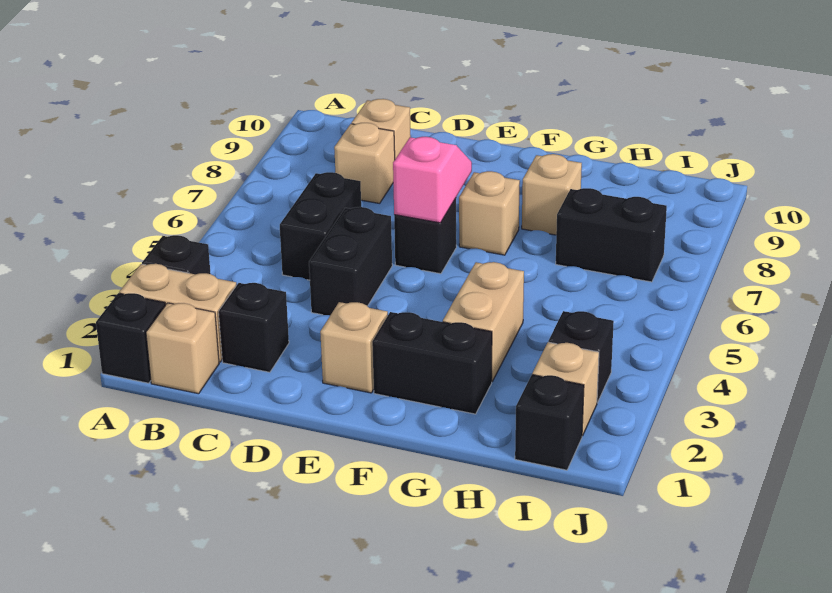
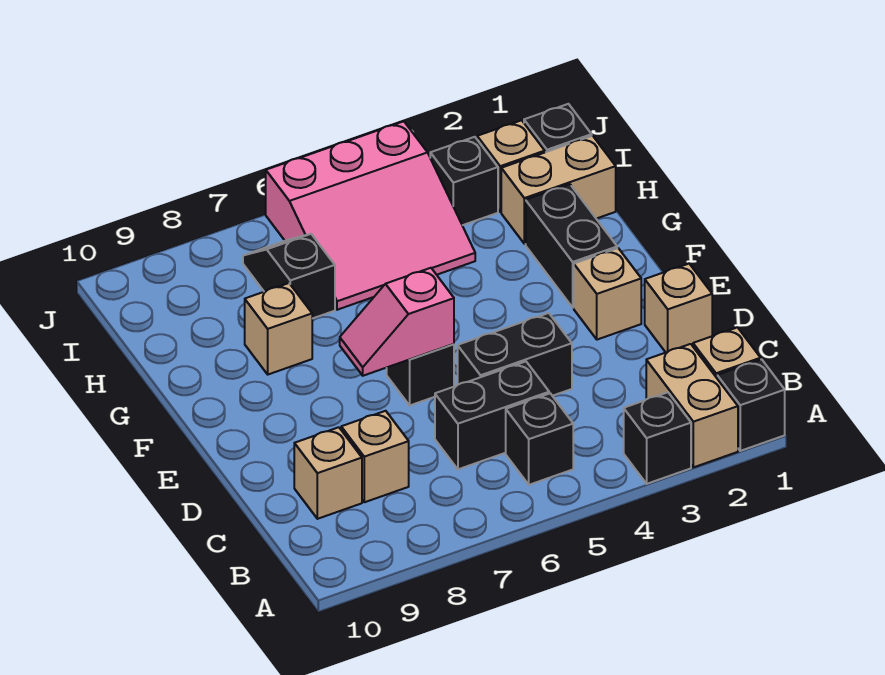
black brick C2 level 1 -> black brick B5 level 1
tan brick F7 level 1 -> tan brick D1 level 1
tan brick G3:G4 level 1 -> tan brick H1:H2 level 1
none -> pink slope H4:J6 level 1 top J
black brick H7:I7 level 1 -> black slope H7:I7 level 1 top H

